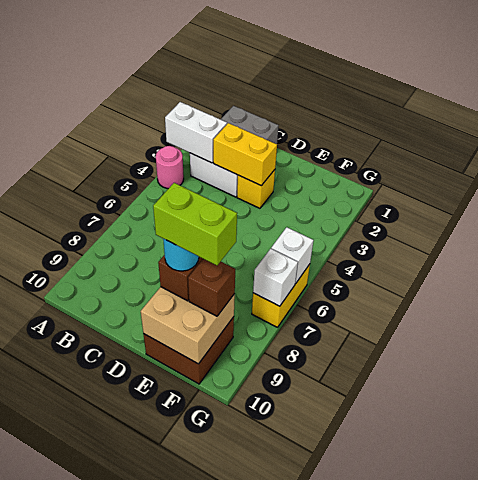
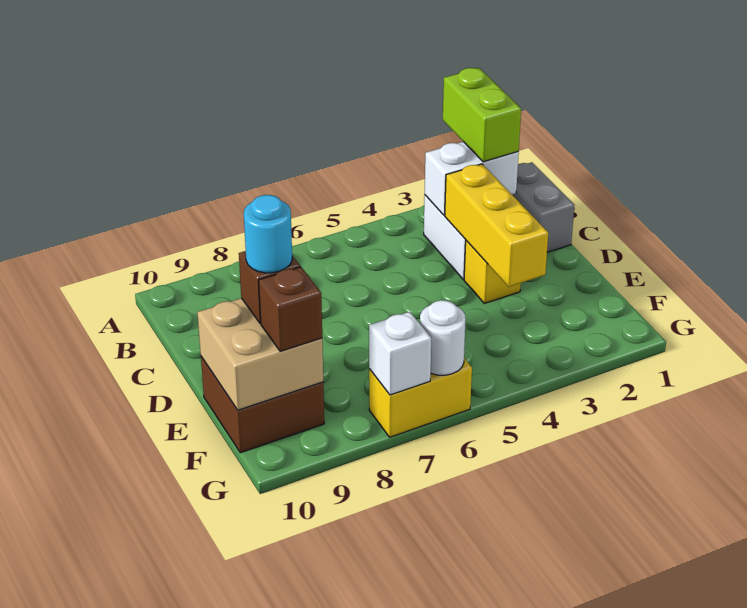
white brick A3:B3 level 2 -> white brick B2:B3 level 2
pink round brick A4 level 1 -> none
yellow brick C3:D3 level 2 -> yellow brick C3:E3 level 2
lime brick E9:F9 level 5 -> lime brick A2:B2 level 3
white brick G6 level 2 -> white round brick G6 level 2

